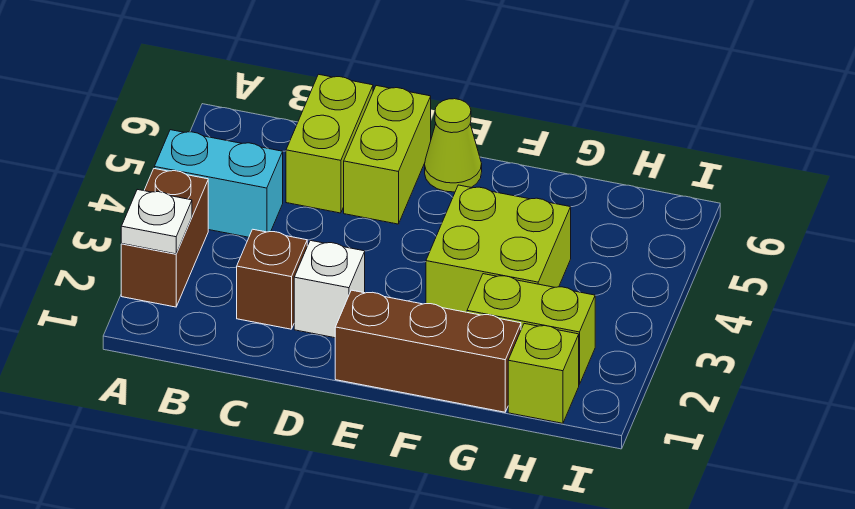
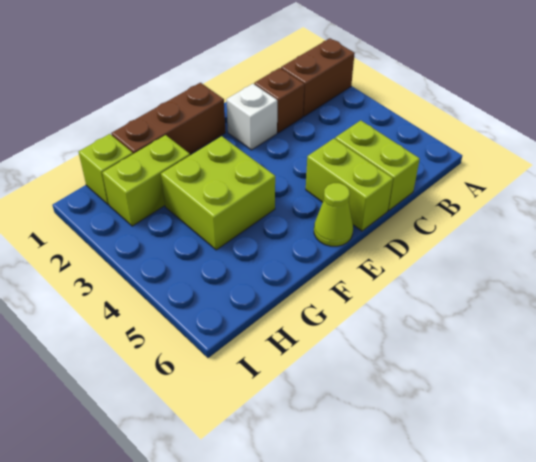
brown brick A2:A3 level 1 -> brown brick A2:B2 level 1
white plate A2 level 2 -> none
cyan brick A4:B4 level 1 -> none

